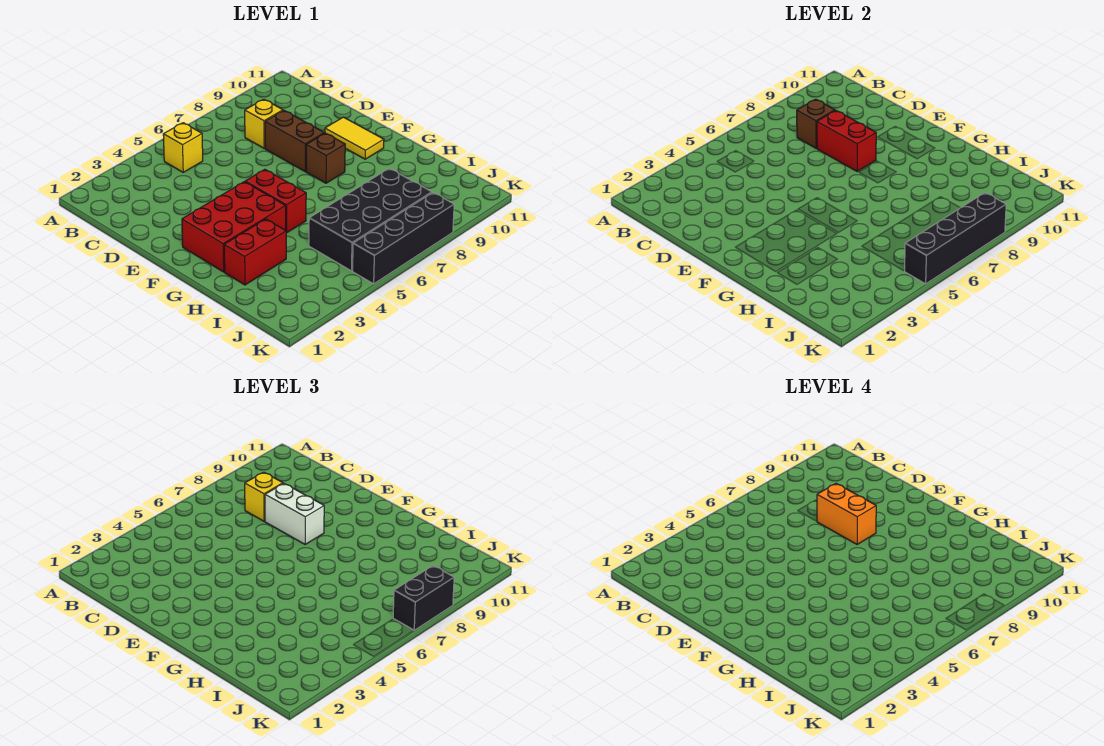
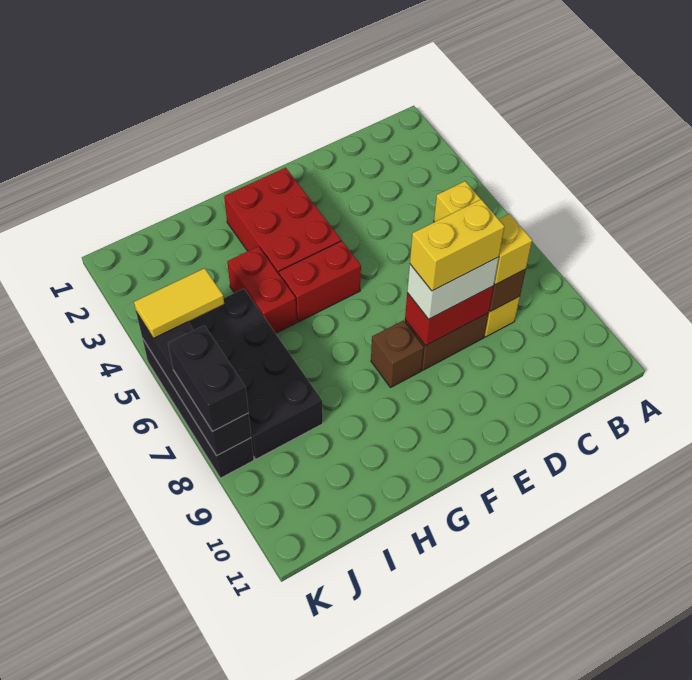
orange brick D8:E8 level 4 -> yellow brick D8:E8 level 4
yellow tile E10:F10 level 1 -> yellow tile J5:K5 level 3
red brick H2:H3 level 1 -> red brick H4:H5 level 1

